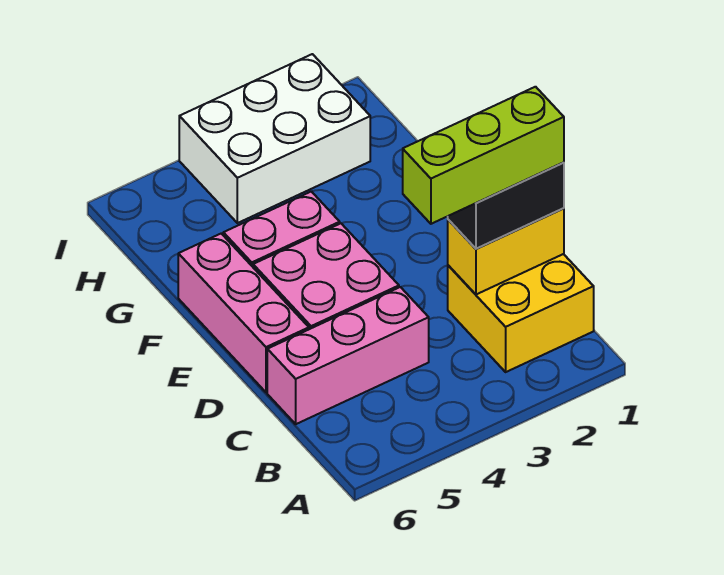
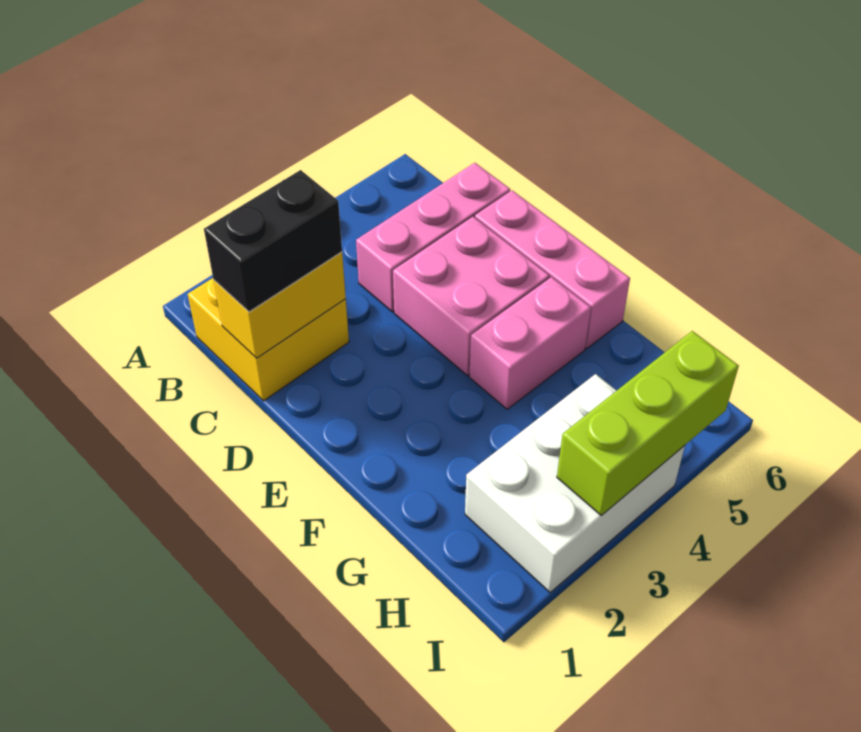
lime brick C1:C3 level 4 -> lime brick I3:I5 level 2

